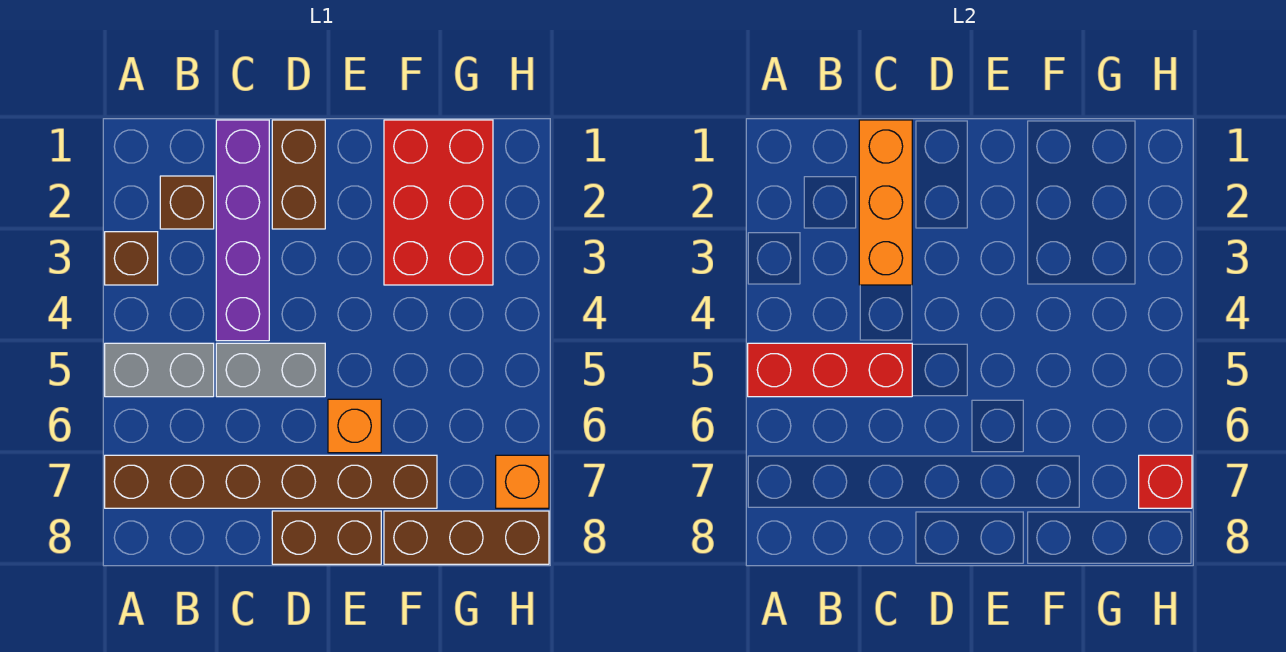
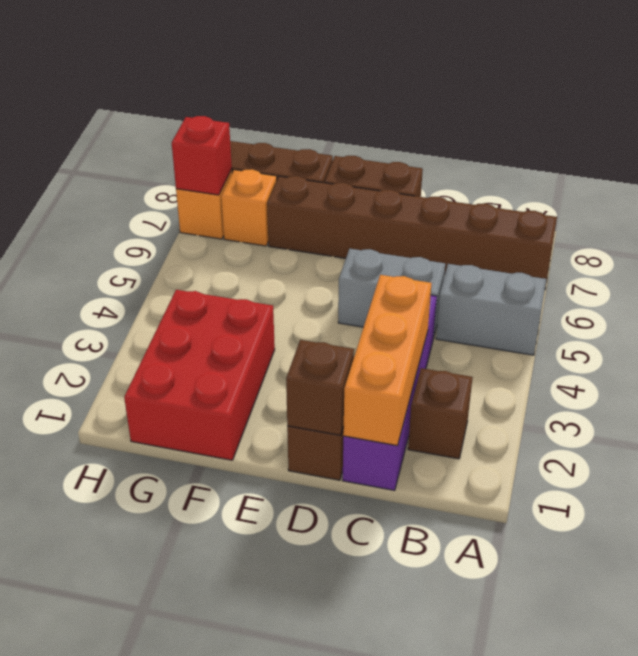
brown brick A3 level 1 -> brown brick D1 level 2
red brick A5:C5 level 2 -> none
orange brick E6 level 1 -> orange brick G7 level 1

